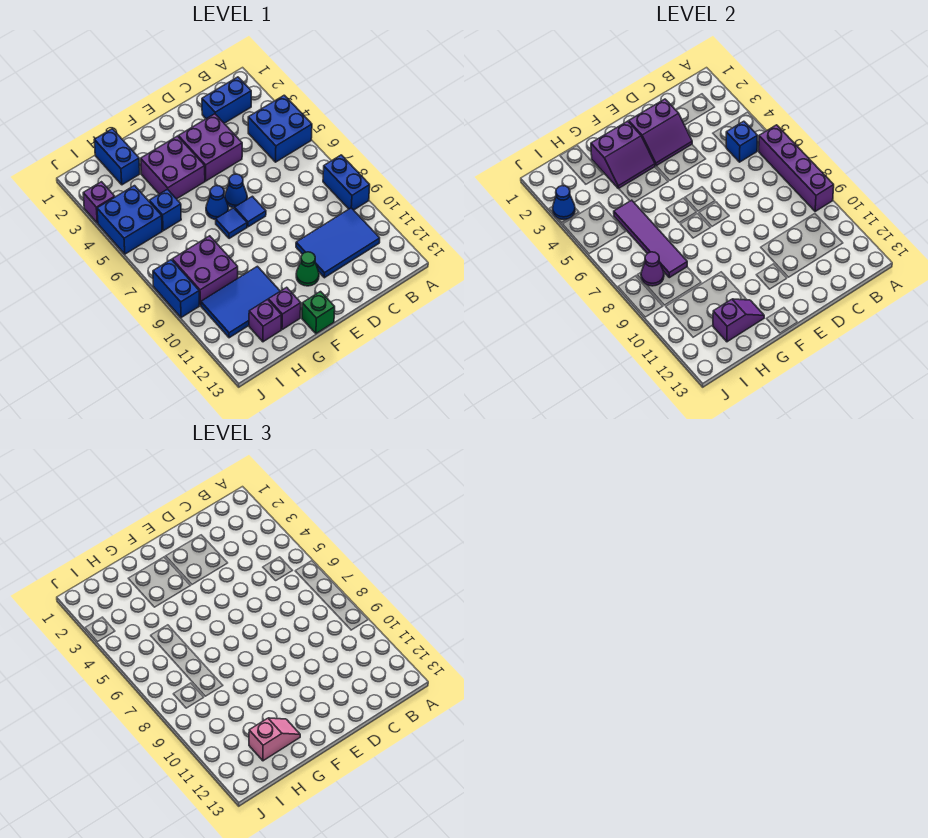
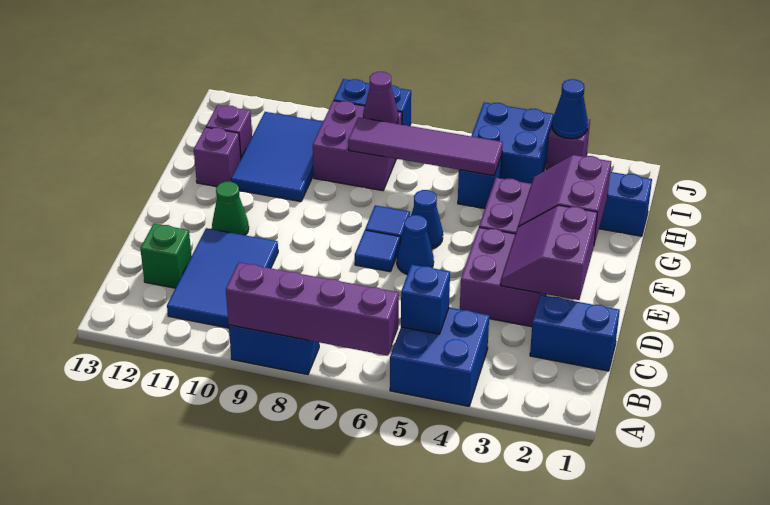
blue brick B2:C2 level 1 -> blue brick C1:C2 level 1
green brick F13 level 1 -> green brick C12 level 1
purple slope G12:H12 level 2 top H -> none
pink slope G12:H12 level 3 top H -> none

